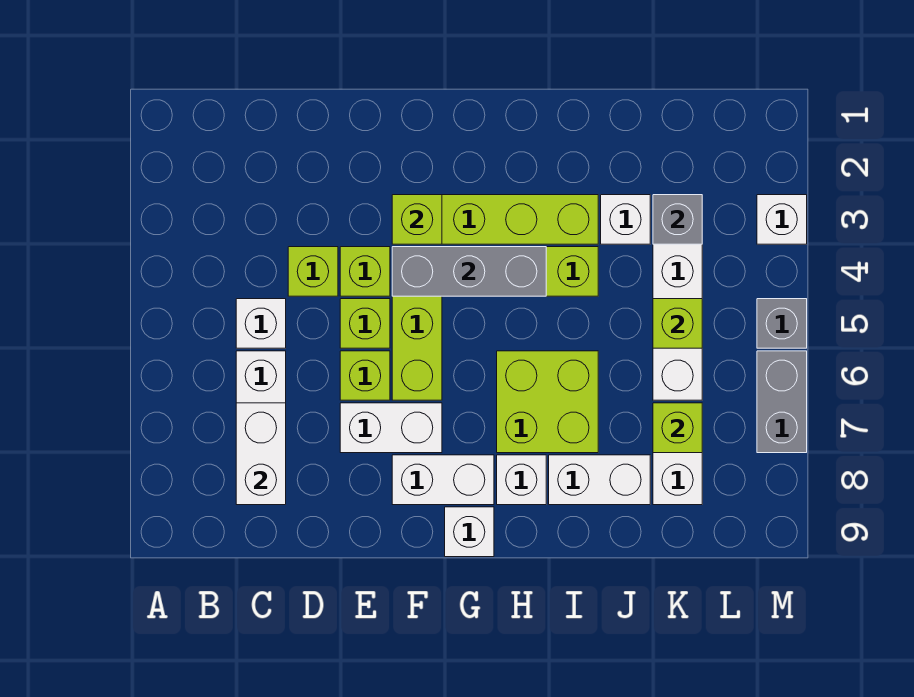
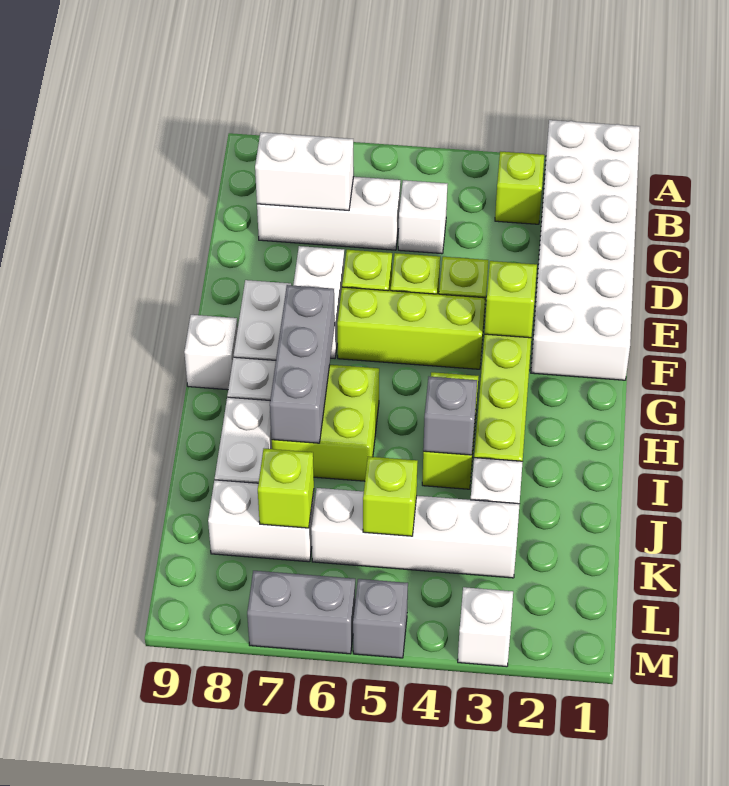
none -> white brick A1:F2 level 1
lime brick D4 level 1 -> lime brick B3 level 1
grey brick F4:H4 level 2 -> grey brick G7:I7 level 2
grey brick K3 level 2 -> grey brick I4 level 2

